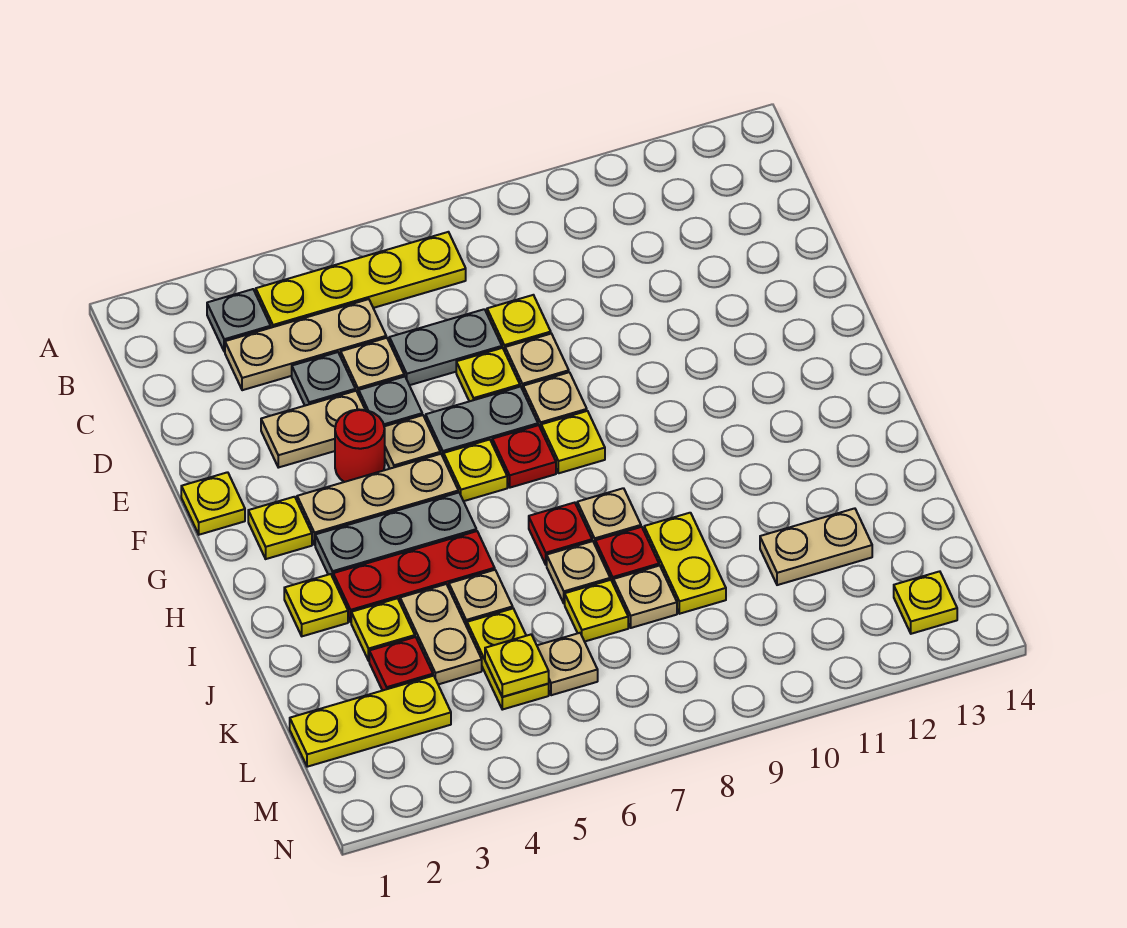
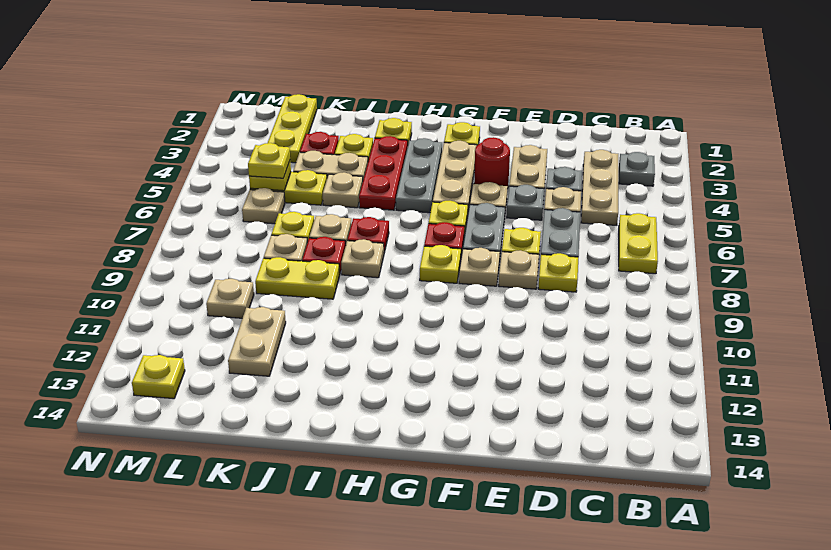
yellow plate B4:B7 level 1 -> yellow plate B6:B7 level 1
yellow plate F1 level 1 -> yellow plate L5 level 3
none -> tan plate L10 level 1

